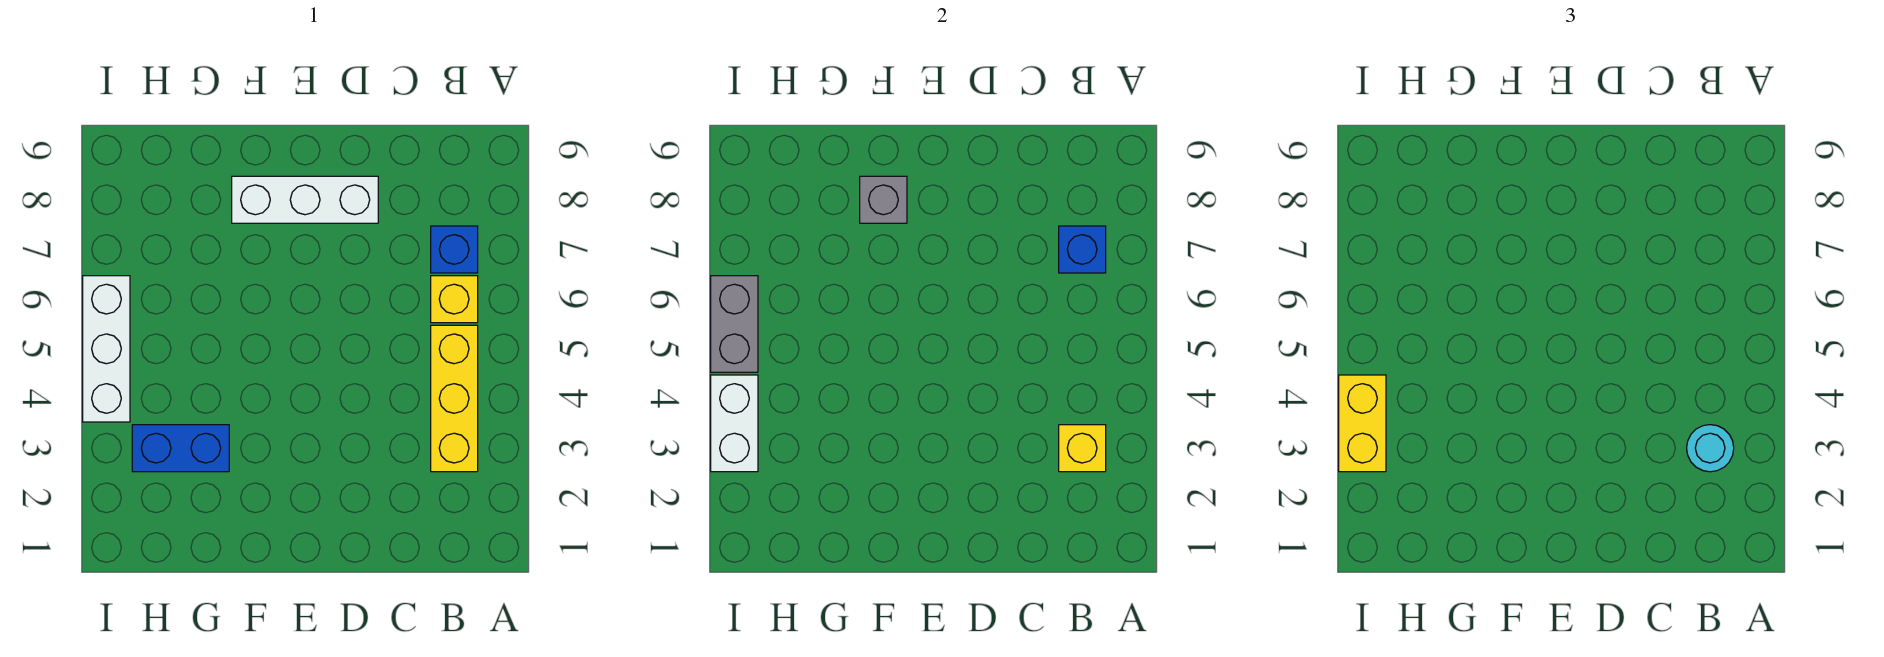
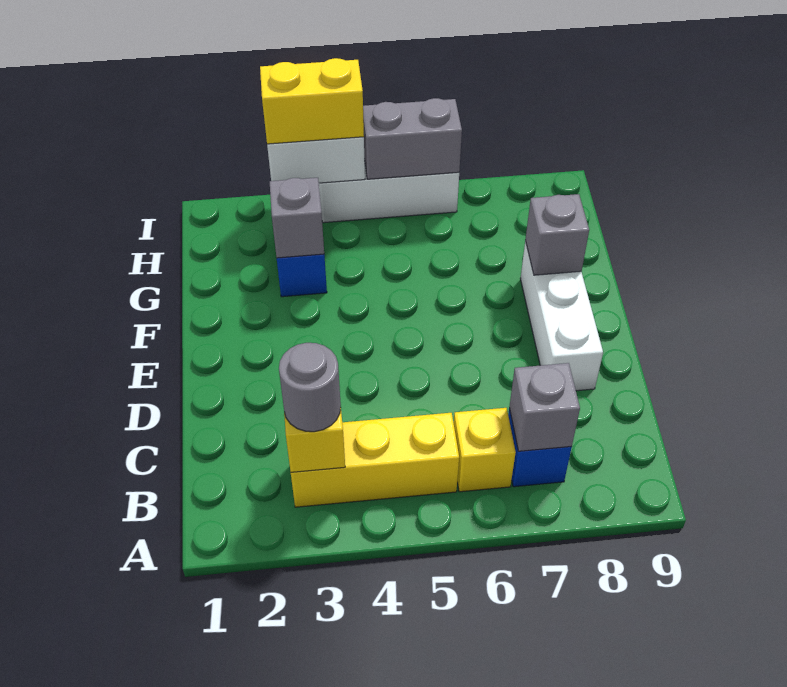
cyan round brick B3 level 3 -> grey round brick B3 level 3
blue brick B7 level 2 -> grey brick B7 level 2
none -> grey brick G3 level 2

